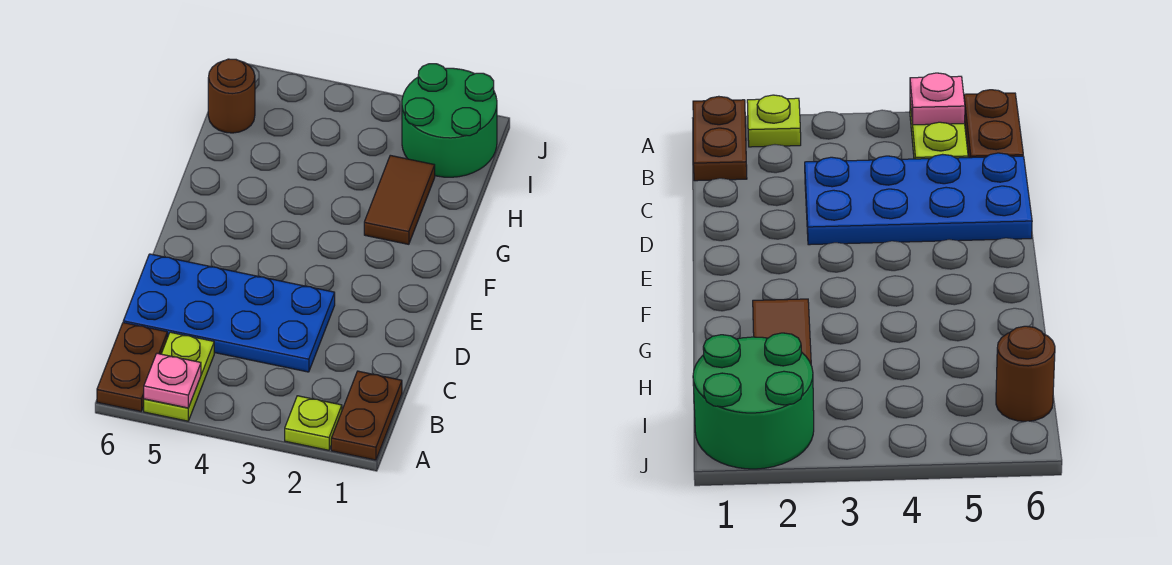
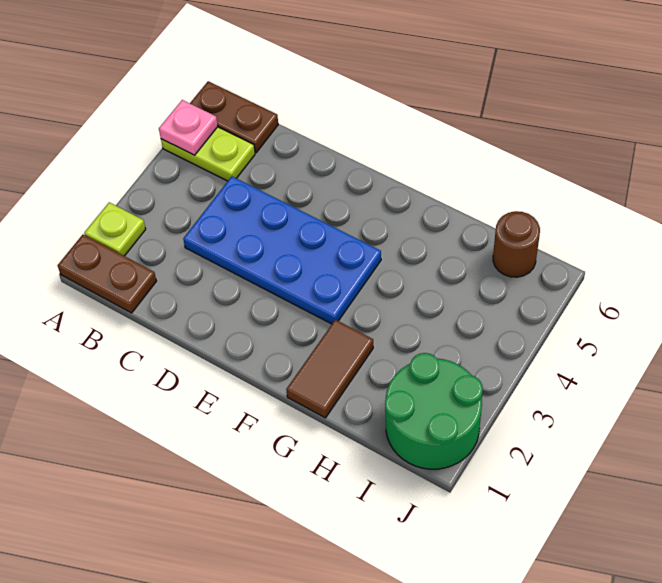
blue plate C3:D6 level 1 -> blue plate C3:F4 level 1
brown tile G2:H2 level 1 -> brown tile G1:G2 level 1

